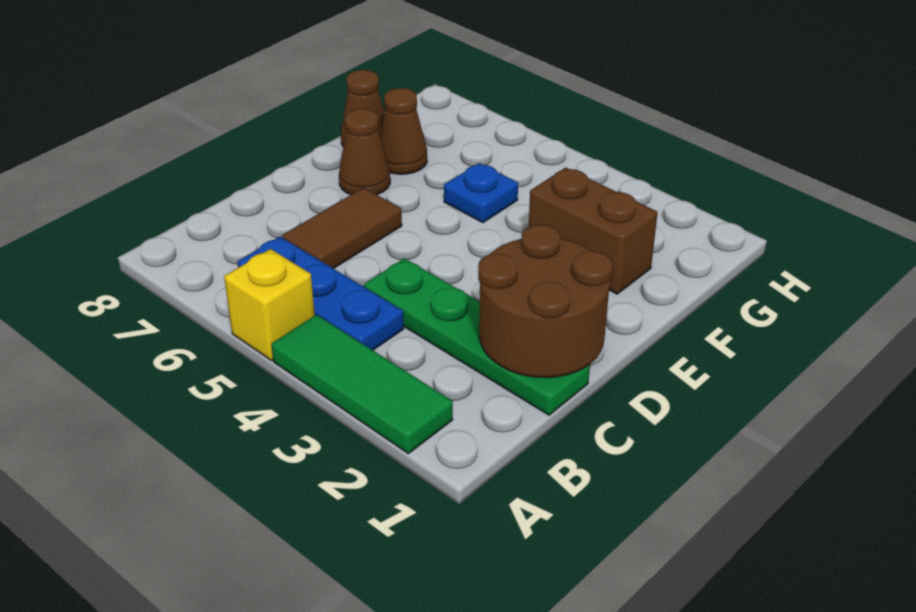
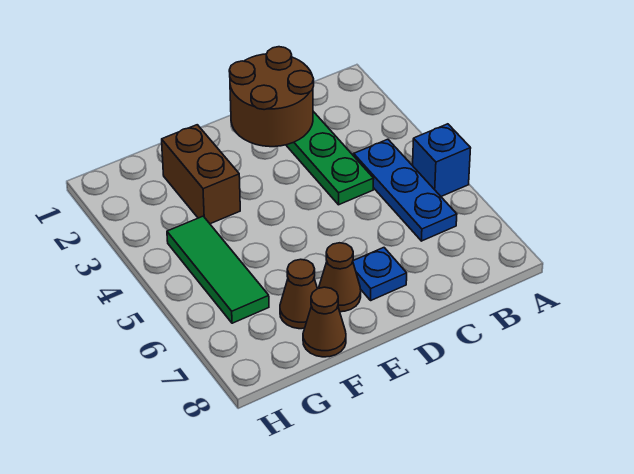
green tile A2:A4 level 1 -> green tile G4:G6 level 1
yellow brick A5 level 1 -> blue brick A5 level 1
brown tile C6:D6 level 1 -> none
blue plate F5 level 1 -> blue plate D7 level 1

